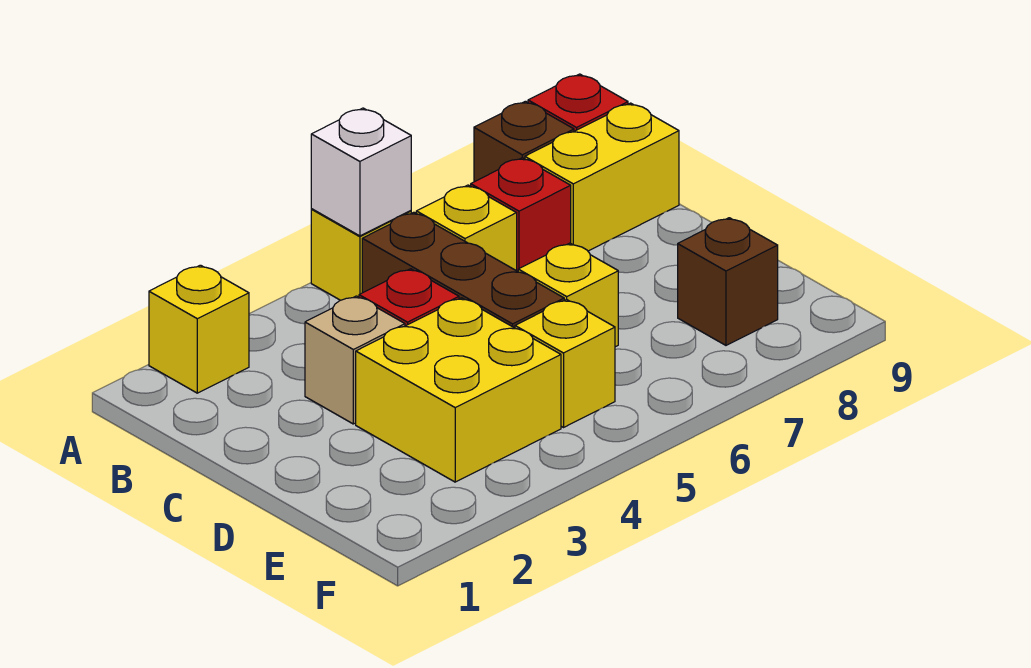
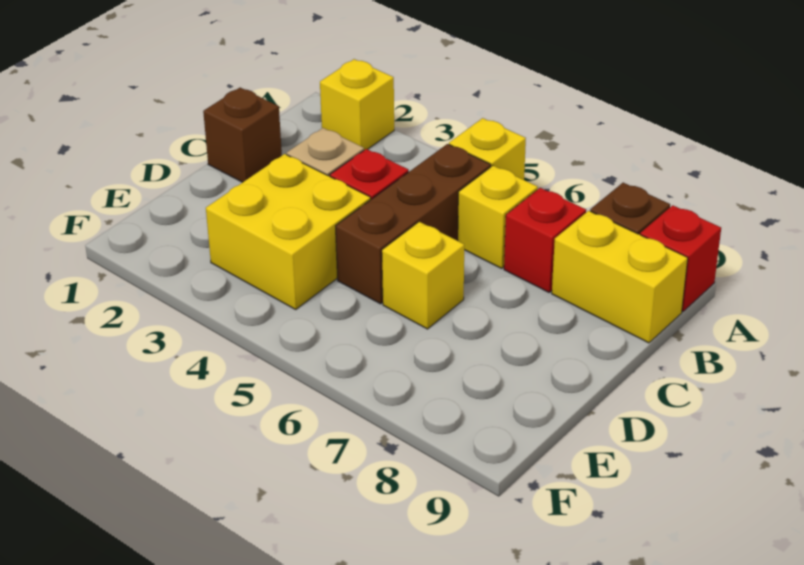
white brick A5 level 2 -> none
yellow brick E5 level 1 -> none
brown brick E8 level 1 -> brown brick C1 level 1

